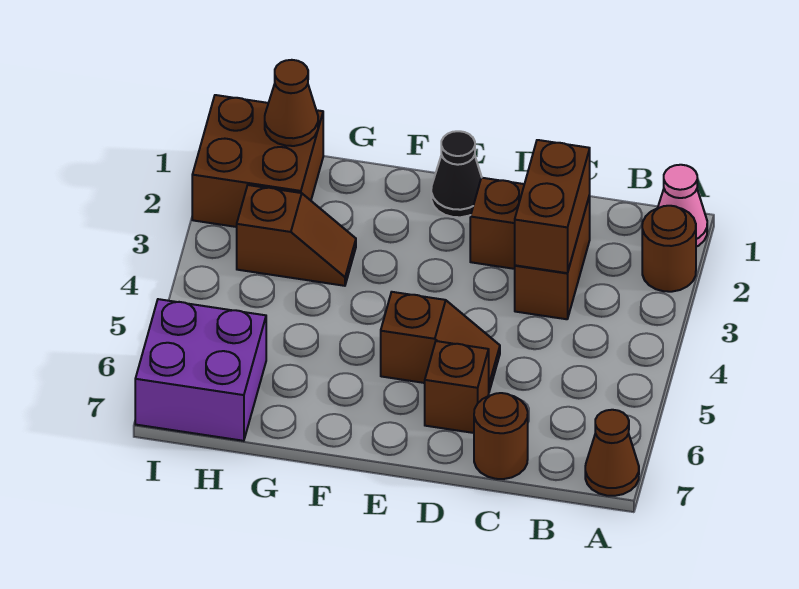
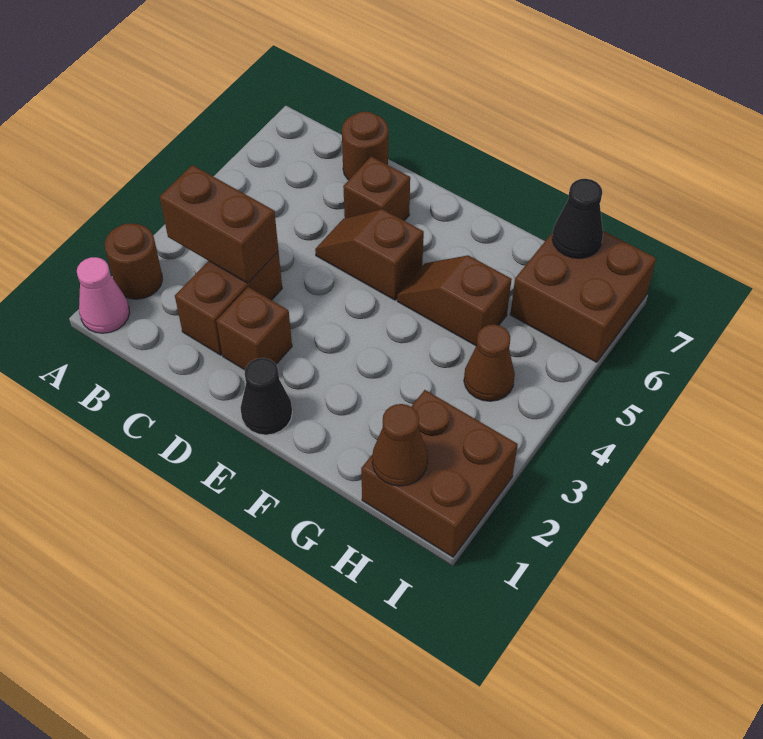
brown cone A7 level 1 -> brown cone H4 level 1
brown brick C2:C3 level 2 -> brown brick B3:C3 level 2
brown slope G3:H3 level 1 top H -> brown slope F5:G5 level 1 top G
purple brick H6:I7 level 1 -> brown brick H6:I7 level 1
none -> black cone H7 level 2

